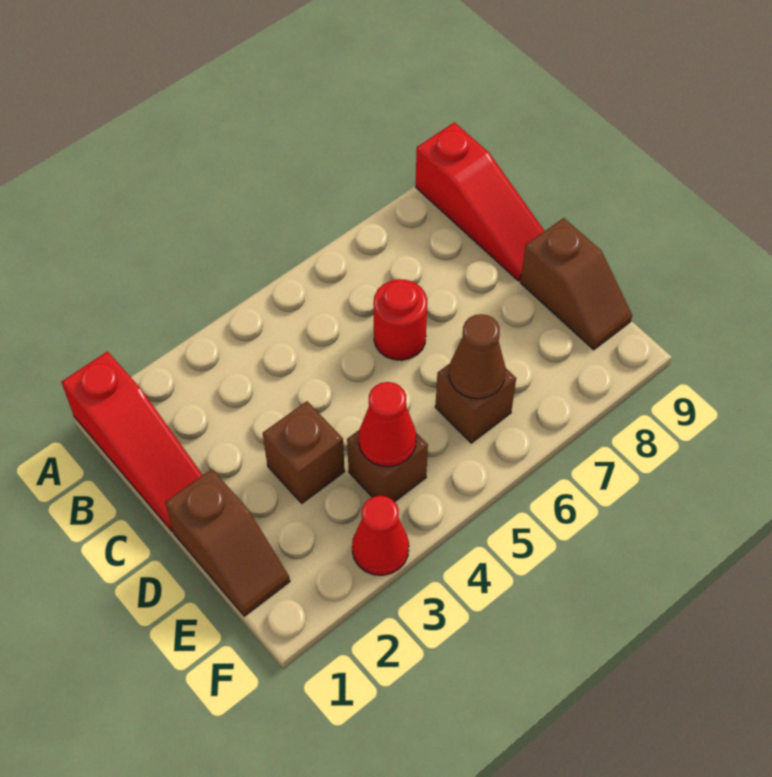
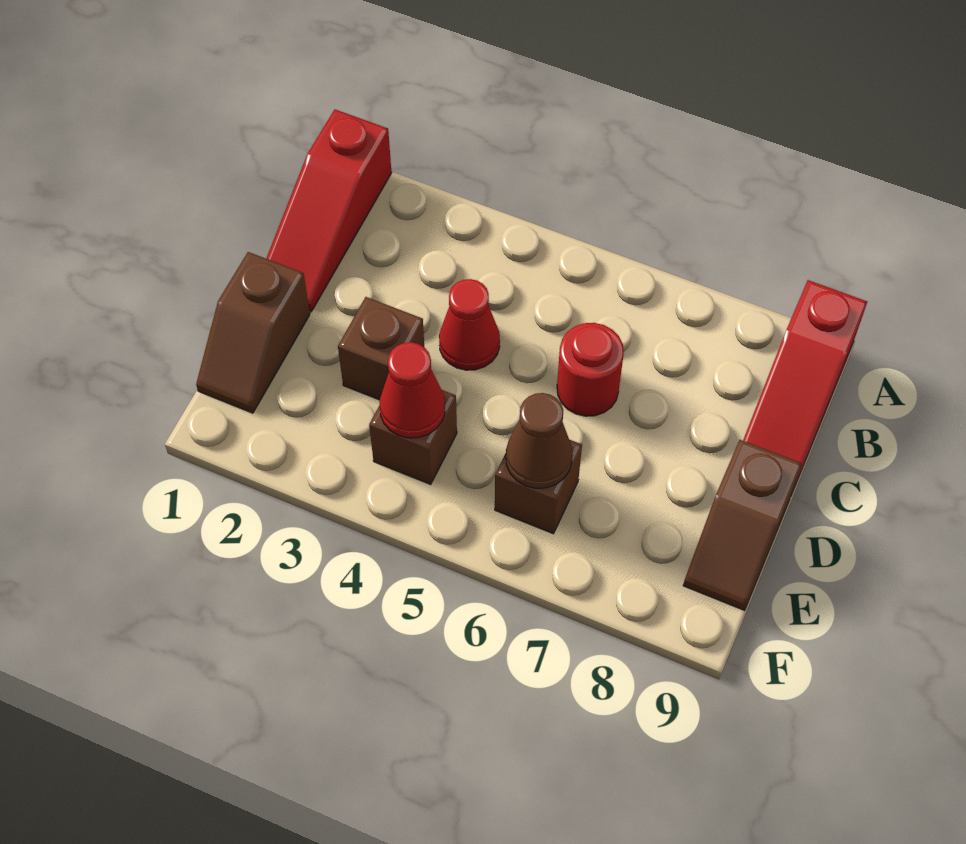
red cone F3 level 1 -> red cone C4 level 1

